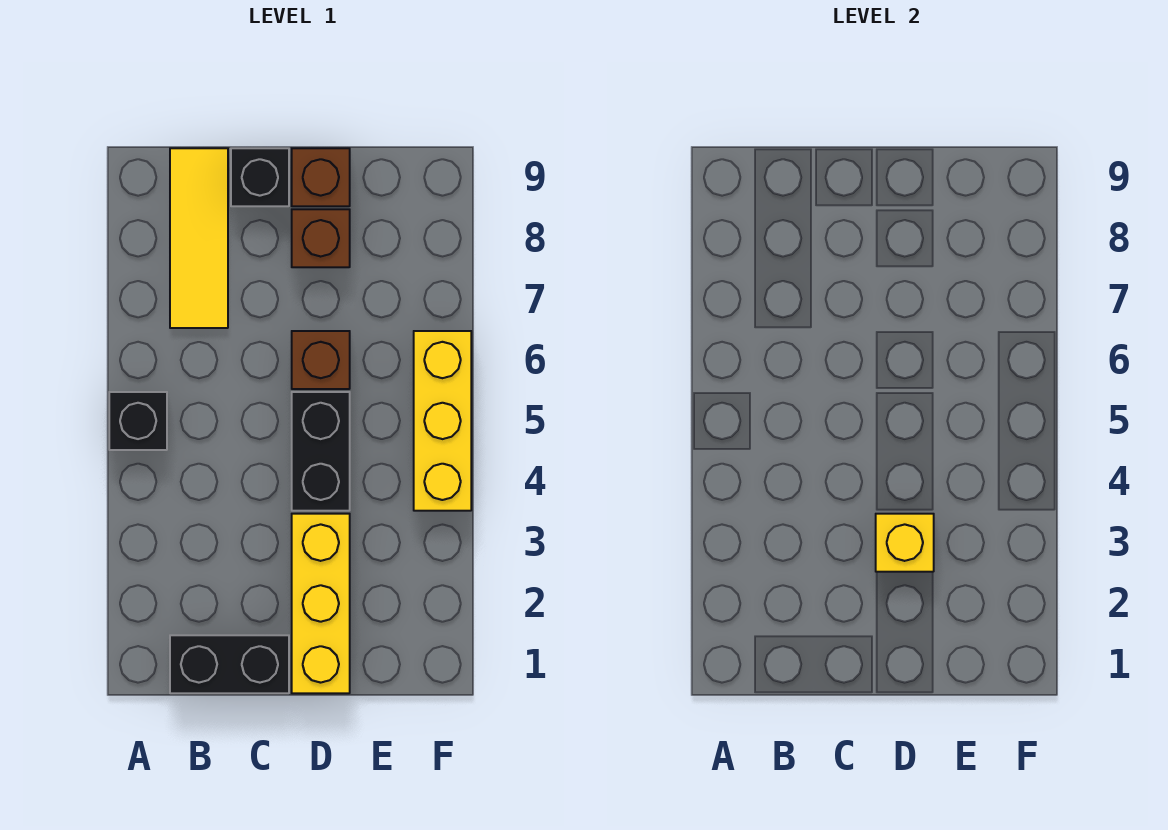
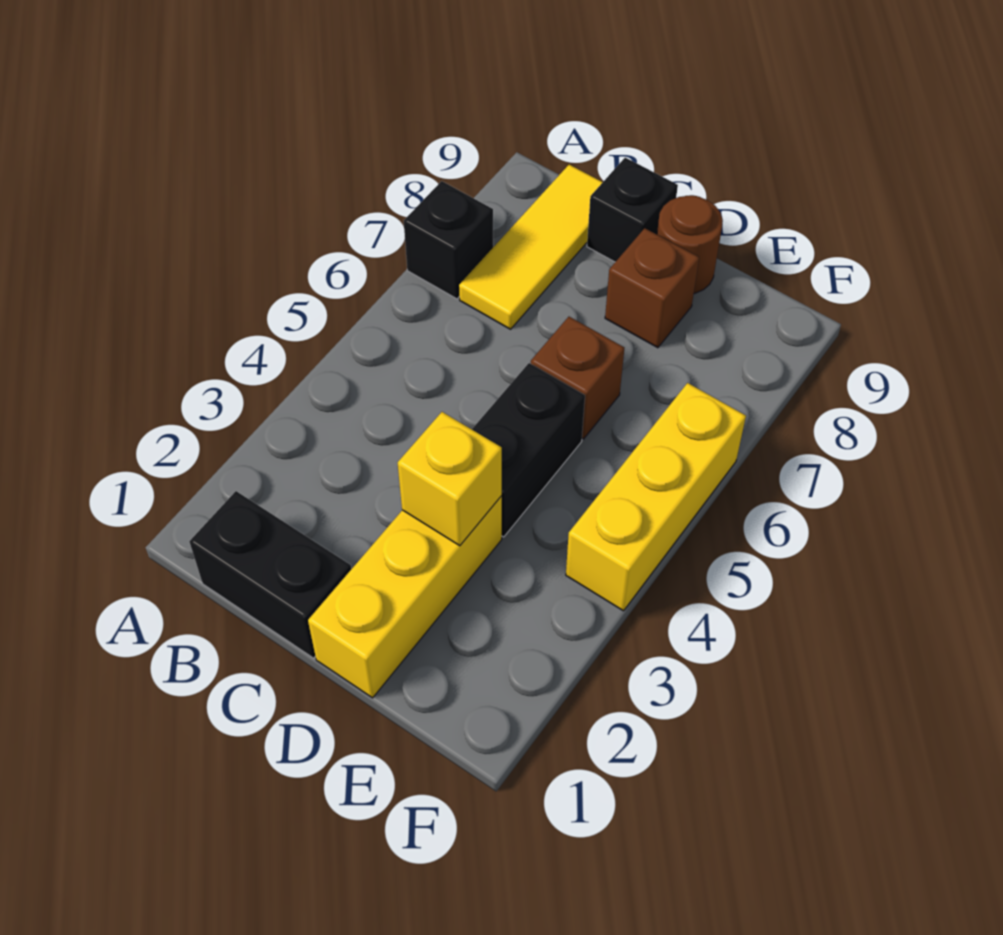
black brick A5 level 1 -> black brick A7 level 1
brown brick D9 level 1 -> brown round brick D9 level 1

